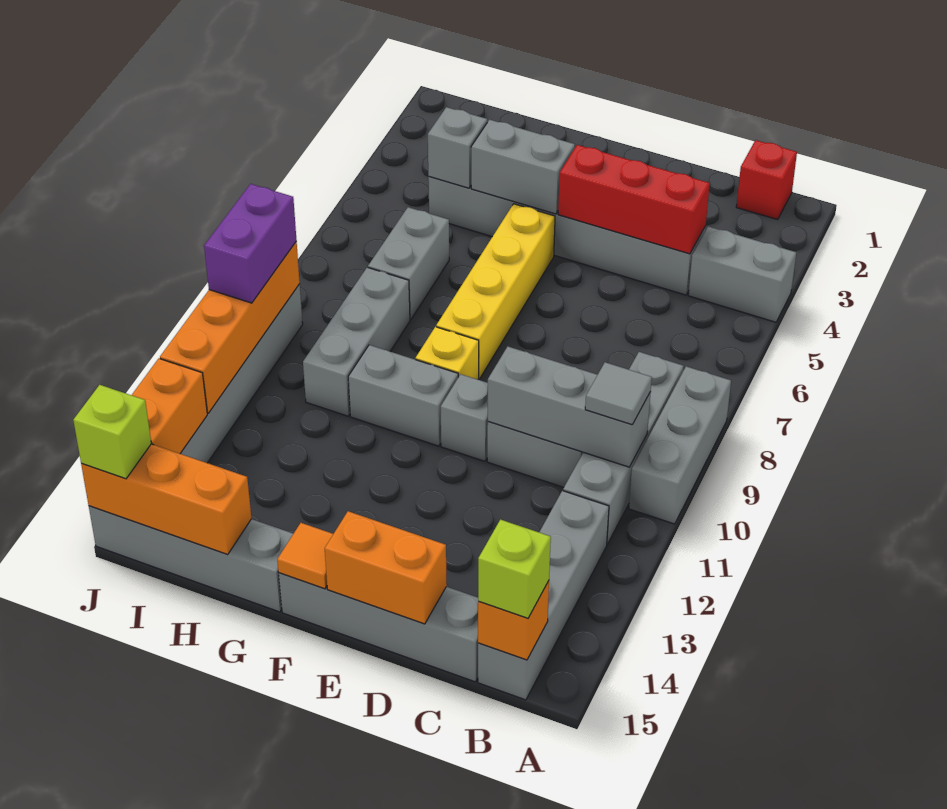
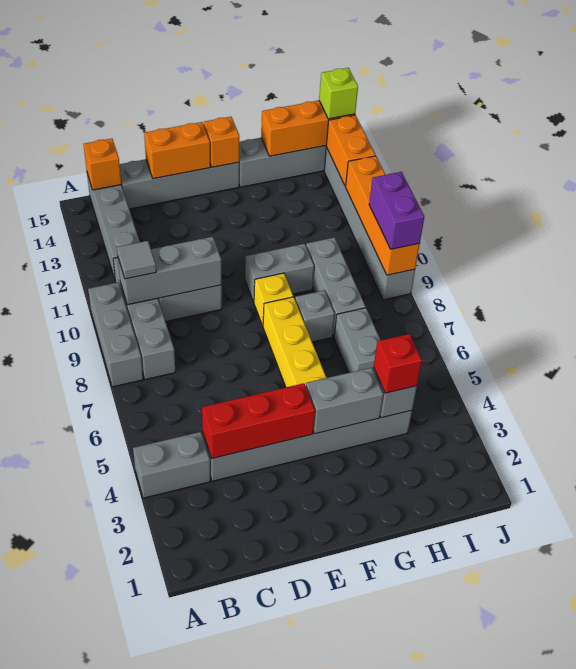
red brick B1 level 1 -> red brick H4 level 3
lime brick B15 level 3 -> none
grey brick E10 level 1 -> grey brick G8 level 1
orange tile F15 level 2 -> orange brick F15 level 2

